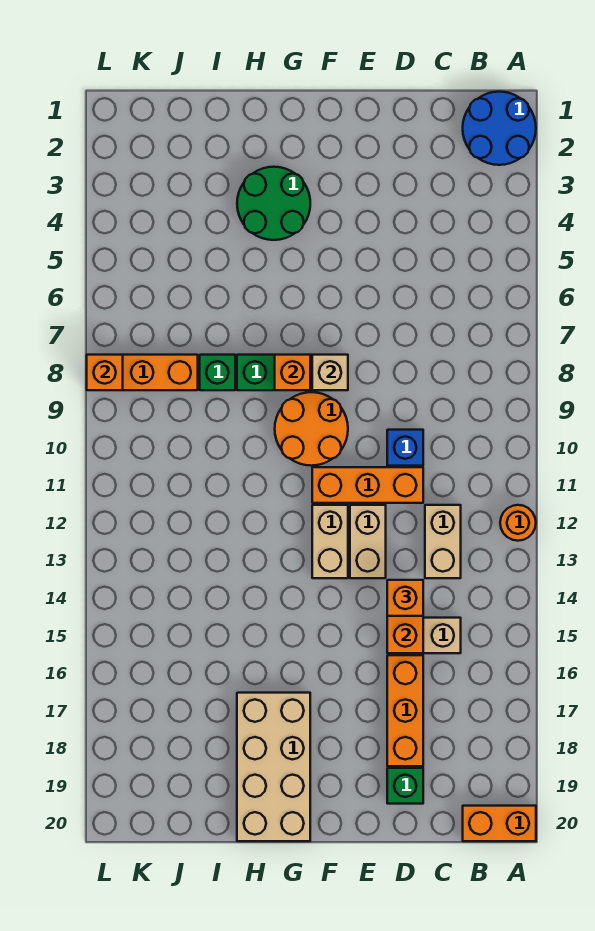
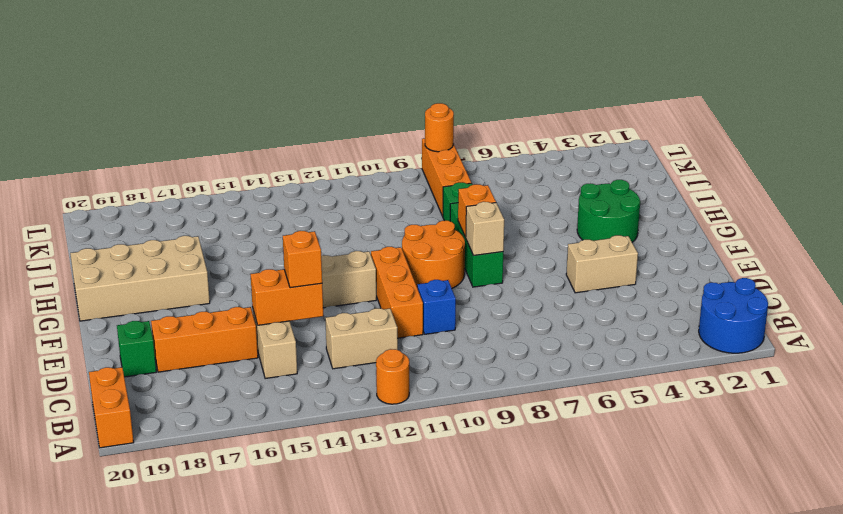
tan brick E12:E13 level 1 -> tan brick E4:E5 level 1
orange brick L8 level 2 -> orange round brick L8 level 2

